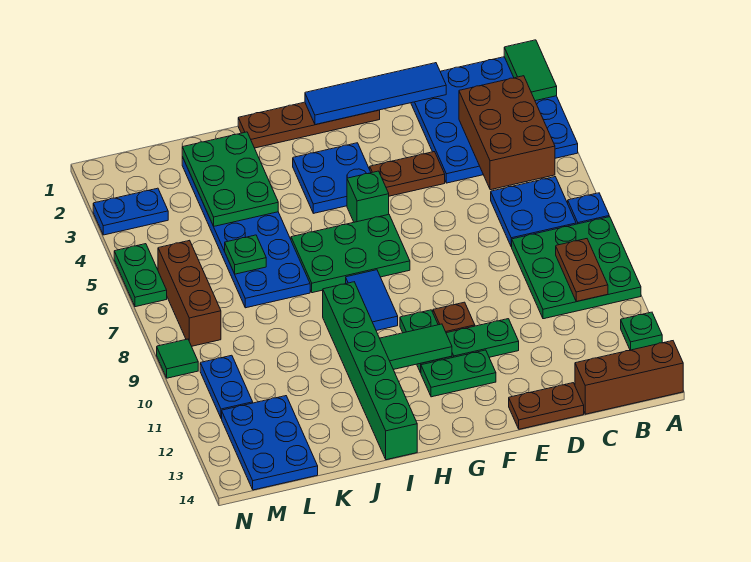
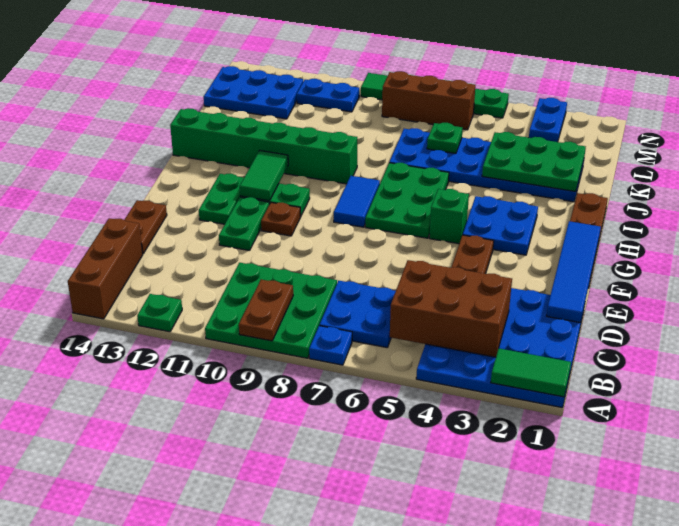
brown plate B9:B10 level 2 -> brown plate A9:B9 level 2
blue tile H8:H9 level 1 -> blue tile G8:H8 level 1

